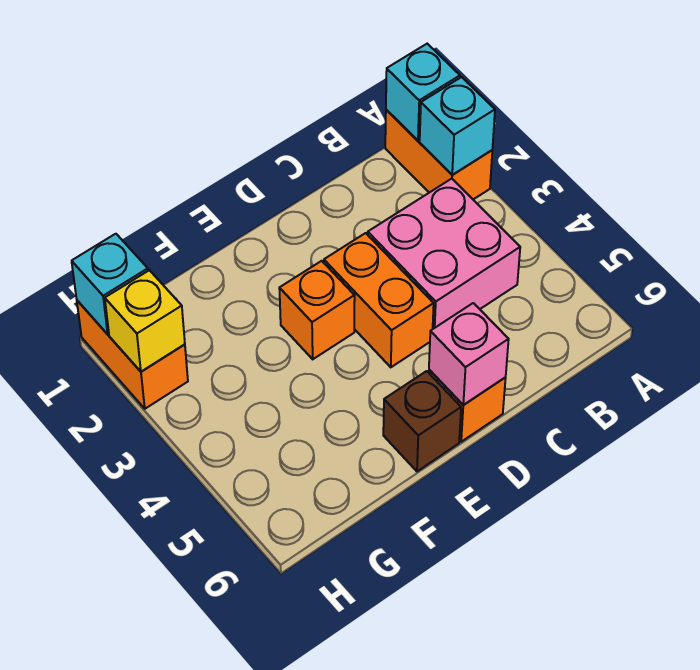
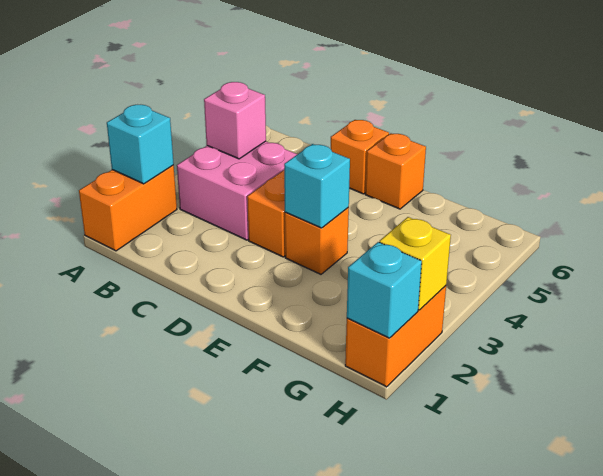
cyan brick A1 level 2 -> cyan brick E3 level 2
pink brick D6 level 2 -> pink brick B4 level 2
brown brick E6 level 1 -> orange brick E6 level 1

